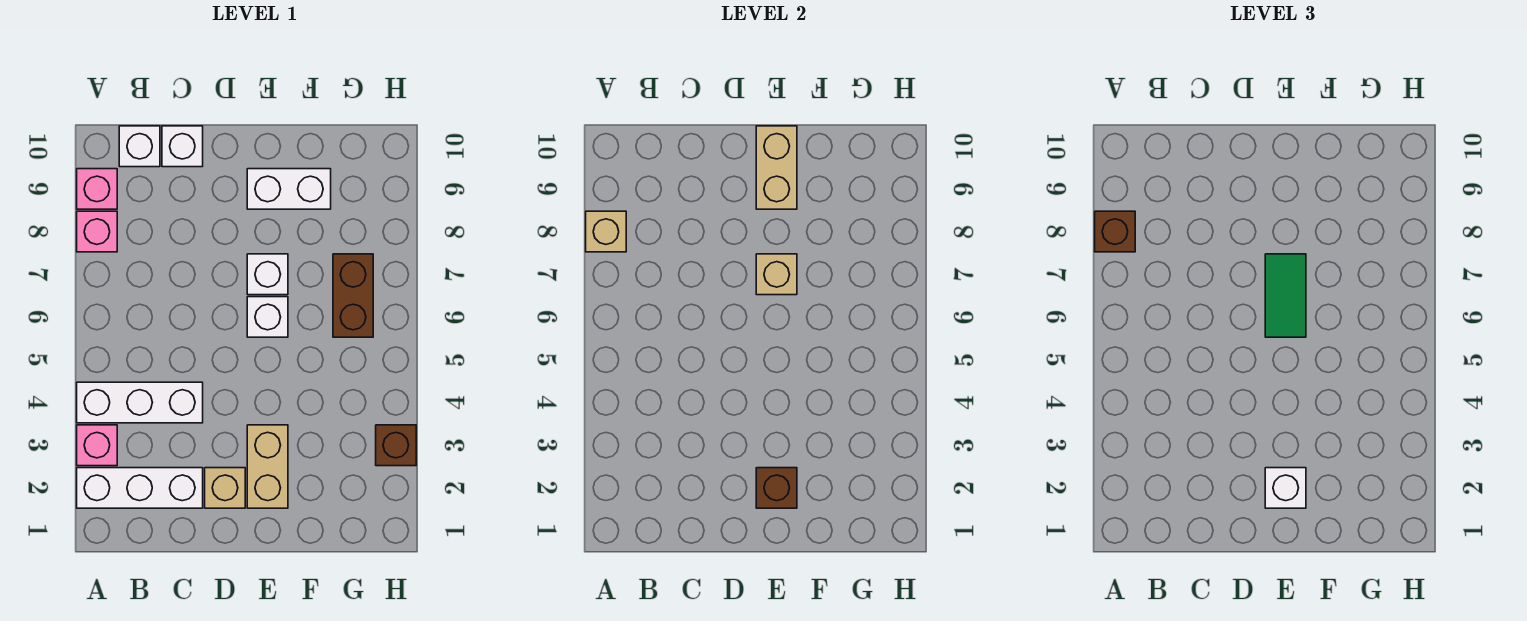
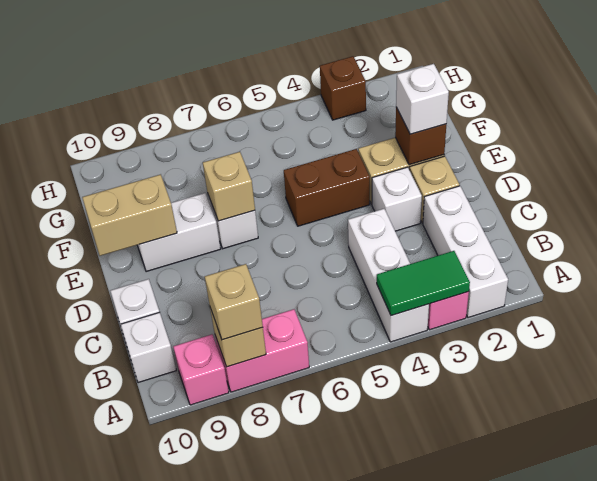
pink brick A8 level 1 -> pink brick A7:A8 level 1
brown brick A8 level 3 -> tan brick A8 level 3
white brick E6 level 1 -> white brick D3 level 1
green tile E6:E7 level 3 -> green tile A3:A4 level 2
white brick E9:F9 level 1 -> white brick E8:E9 level 1
brown brick G6:G7 level 1 -> brown brick E4:E5 level 1

